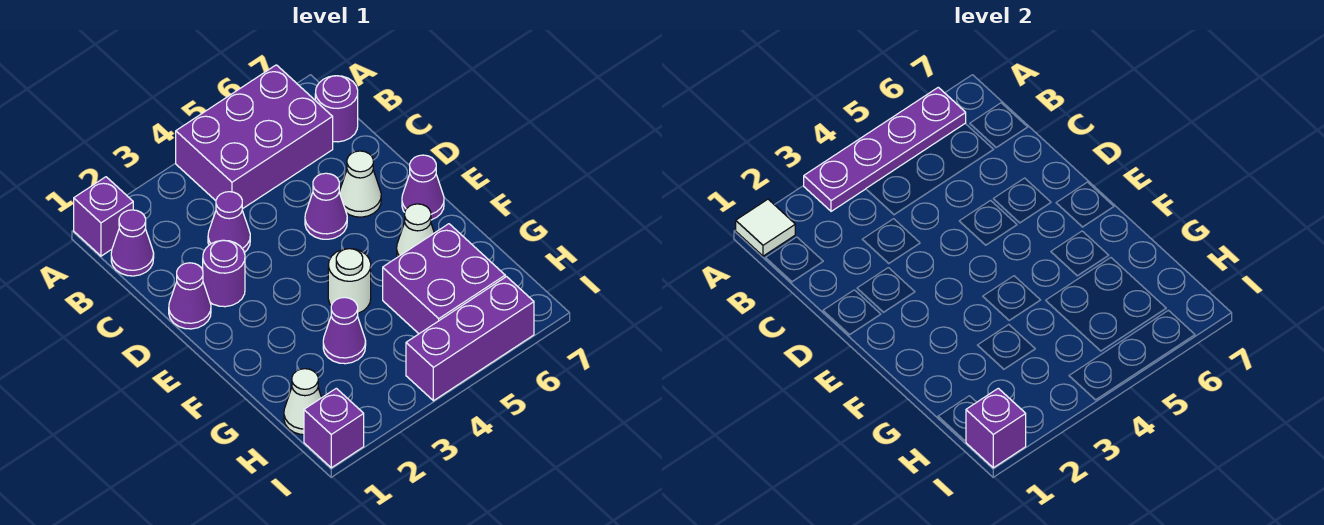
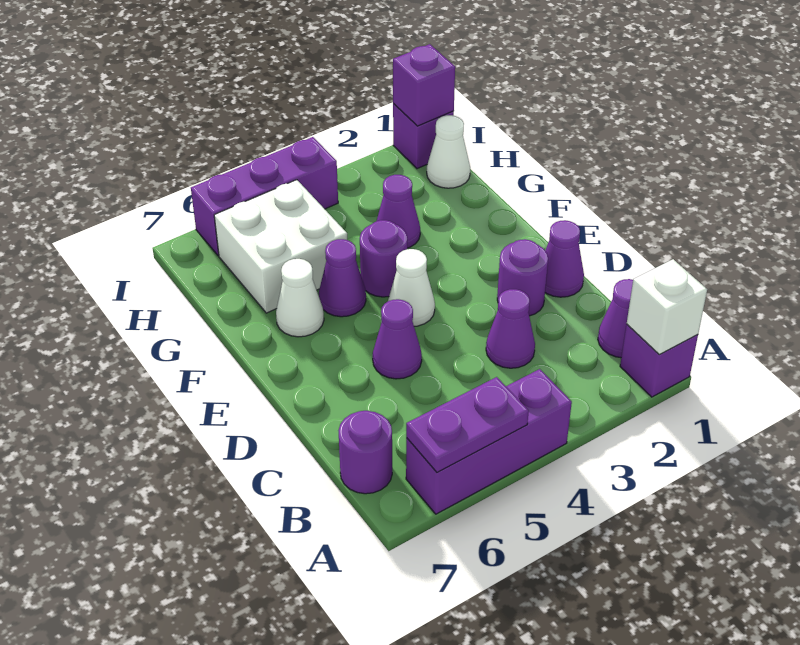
white tile A1 level 2 -> white brick A1 level 2
purple plate A3:A6 level 2 -> purple plate A5:A6 level 2
purple brick A4:B6 level 1 -> purple brick A4:A6 level 1
white cone D6 level 1 -> white cone E4 level 1
purple cone E7 level 1 -> purple cone F5 level 1
white round brick F4 level 1 -> purple round brick F4 level 1
purple brick G5:H6 level 1 -> white brick G5:H6 level 1

